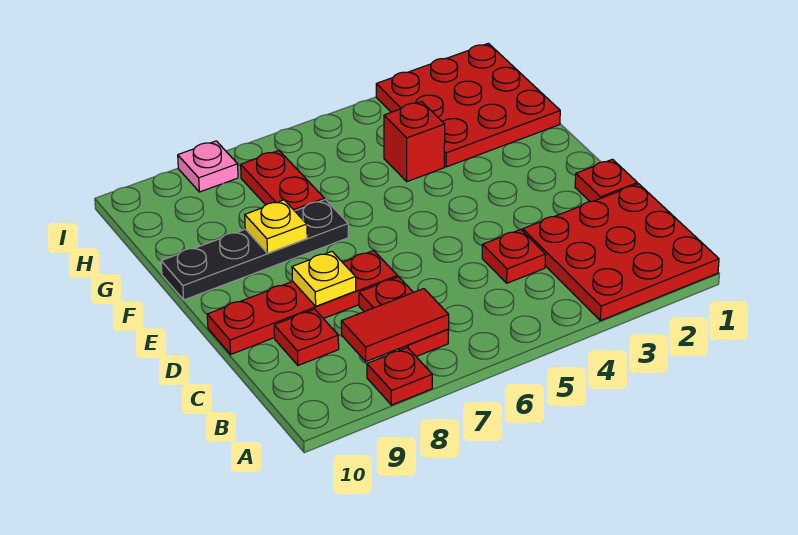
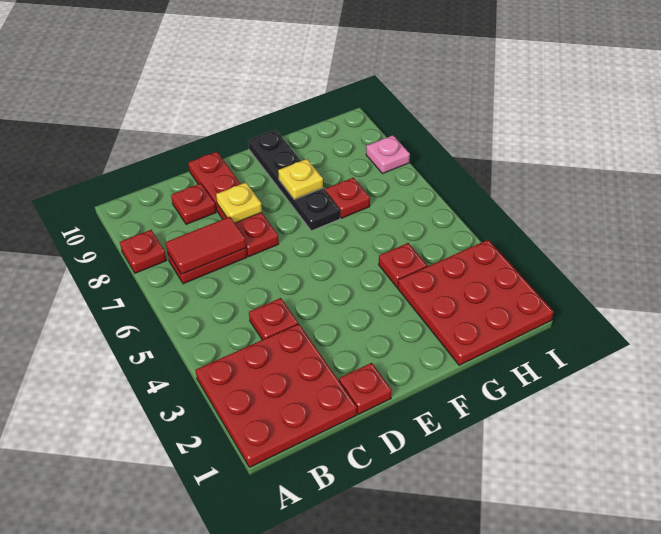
red tile B7:B8 level 2 -> red tile B7:C7 level 2
red brick G4 level 1 -> red plate G4 level 1
red plate G7:H7 level 1 -> red plate G7 level 1

